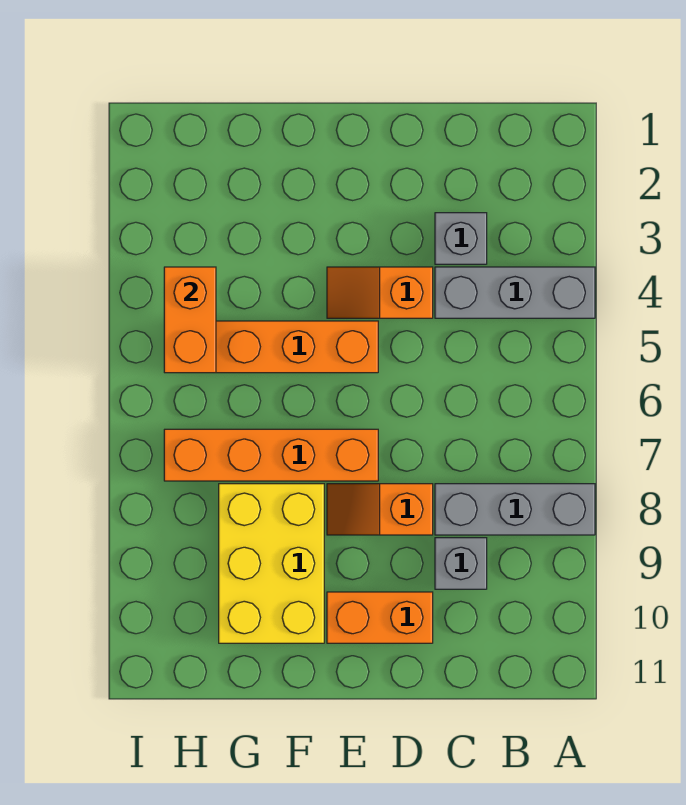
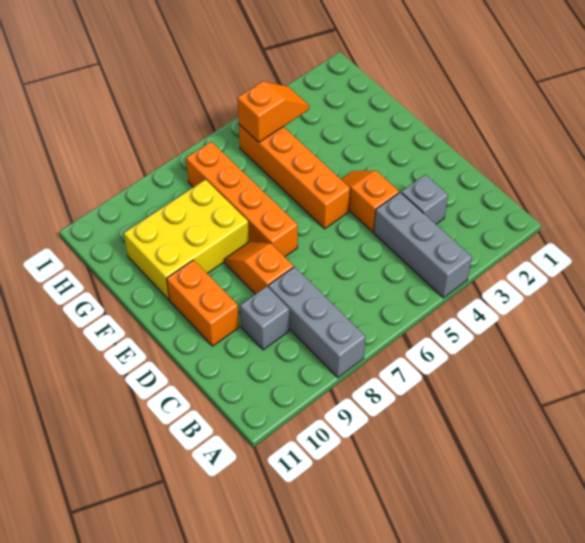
orange brick H4:H5 level 2 -> orange slope H4:H5 level 2 top 5

